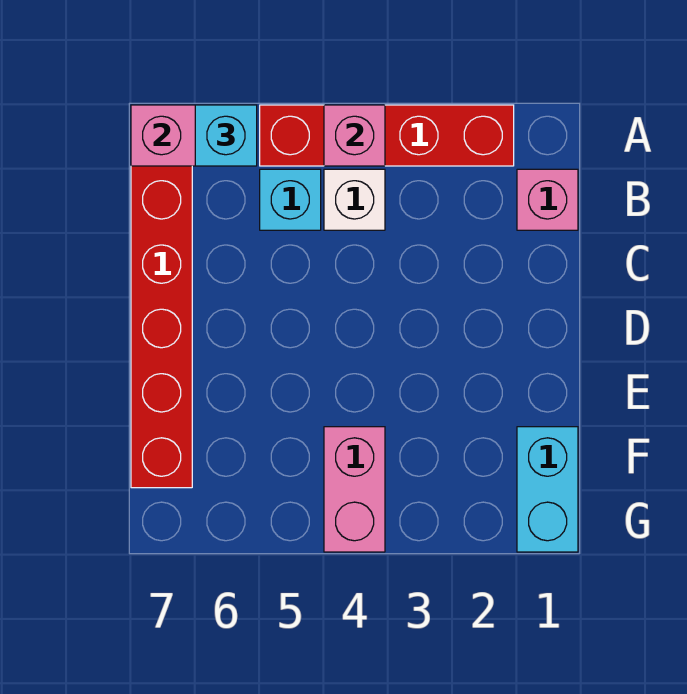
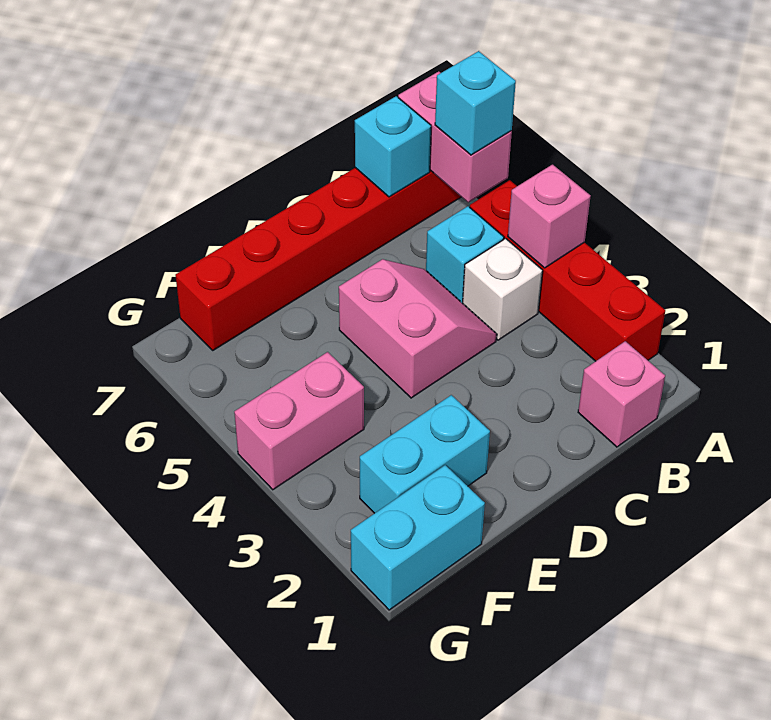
none -> cyan brick B7 level 2
none -> pink slope C4:D5 level 1 top D
none -> cyan brick E2:F2 level 1

